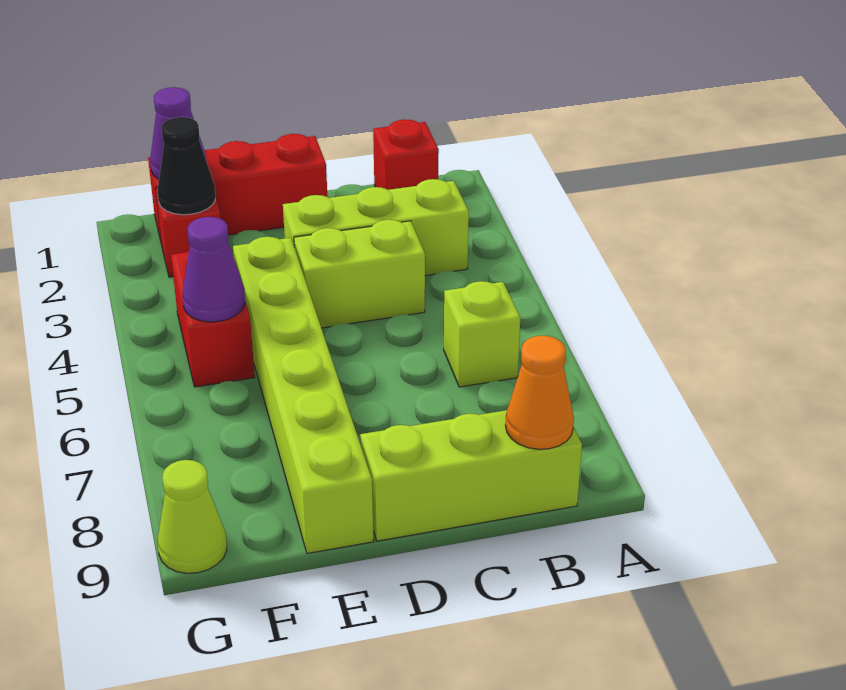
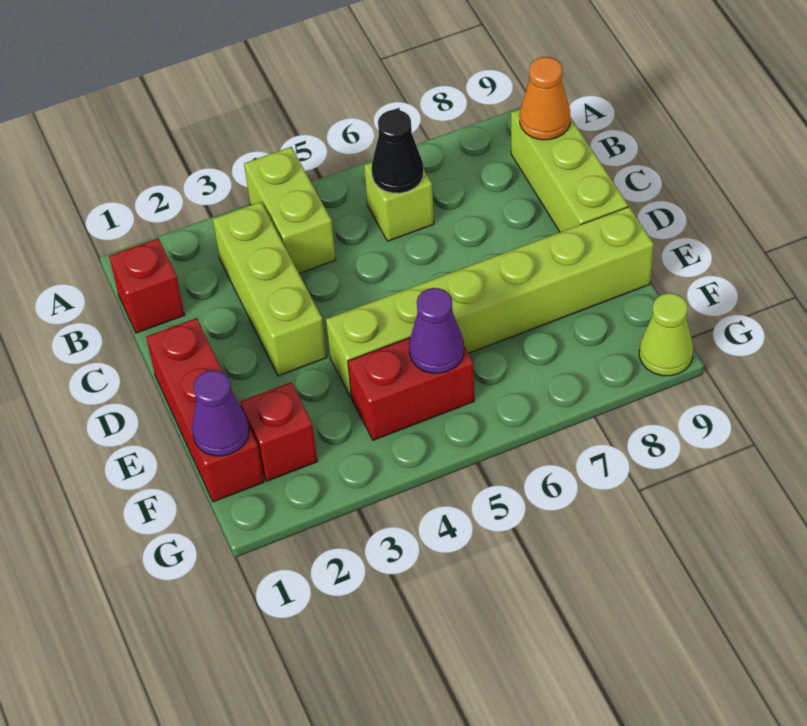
lime brick C4:D4 level 1 -> lime brick A4:B4 level 1
black cone F2 level 2 -> black cone B6 level 2

